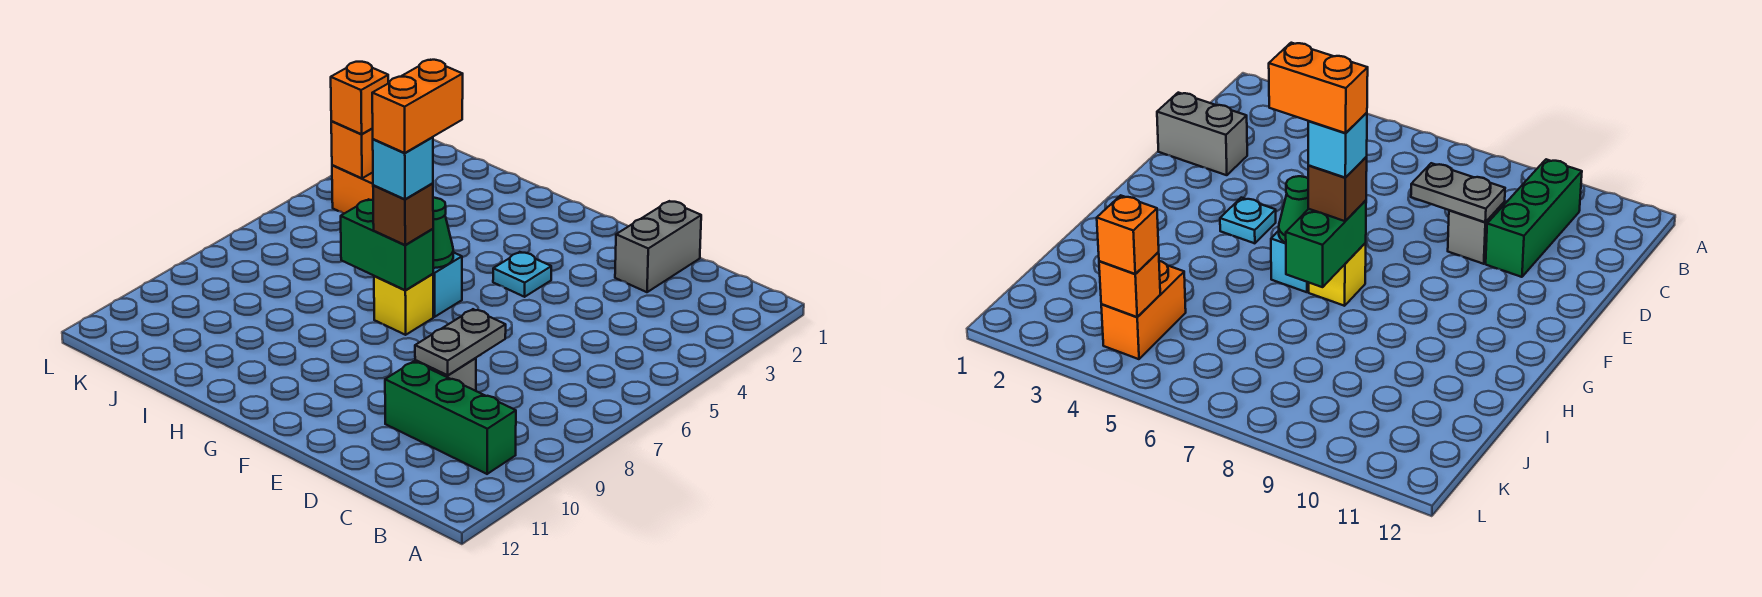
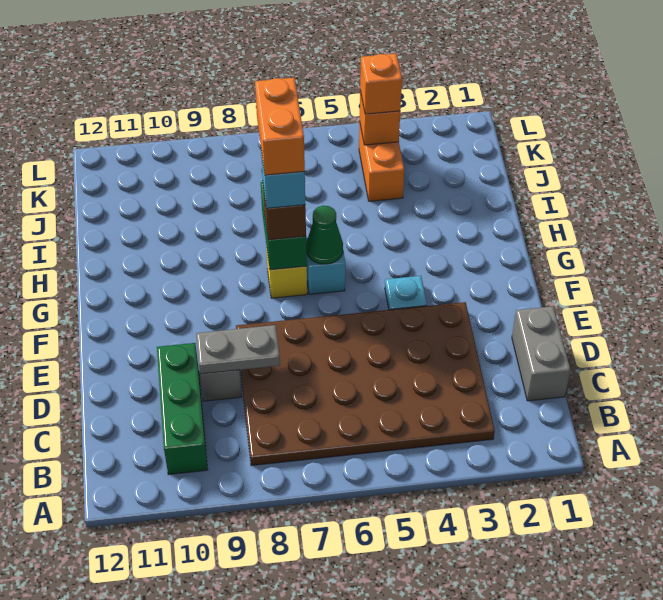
none -> brown plate B3:E8 level 1
grey brick D1:D2 level 1 -> grey brick C1:D1 level 1
orange brick G6:G7 level 5 -> orange brick G7:H7 level 5

